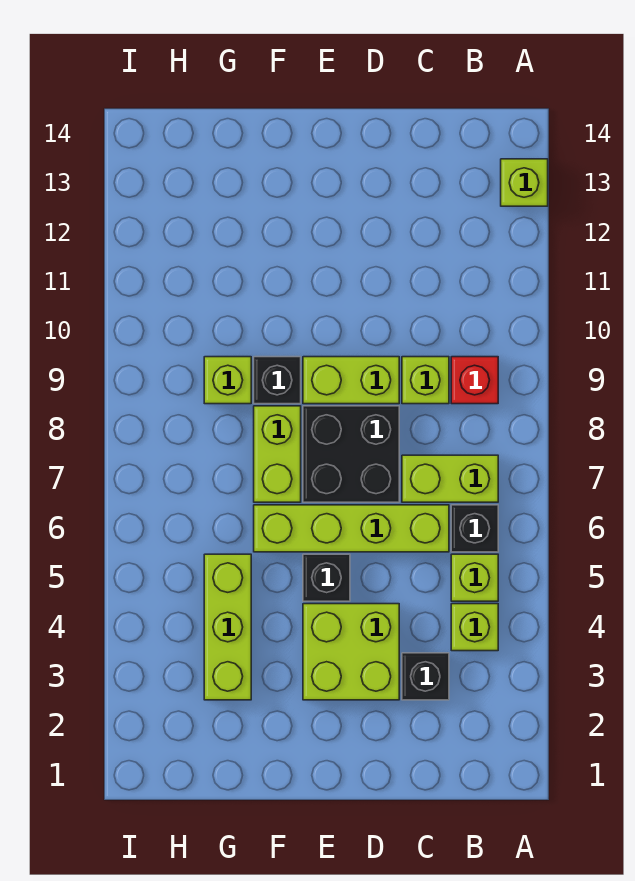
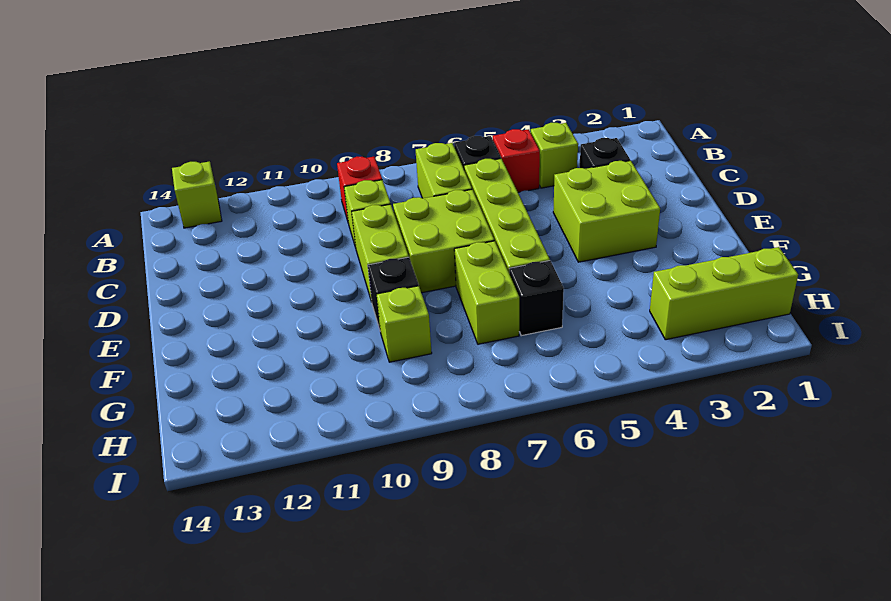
lime brick B5 level 1 -> red brick B5 level 1
black brick D7:E8 level 1 -> lime brick D7:E8 level 1
black brick E5 level 1 -> black brick G6 level 1
lime brick F7:F8 level 1 -> lime brick F7:G7 level 1
lime brick G3:G5 level 1 -> lime brick H1:H3 level 1

